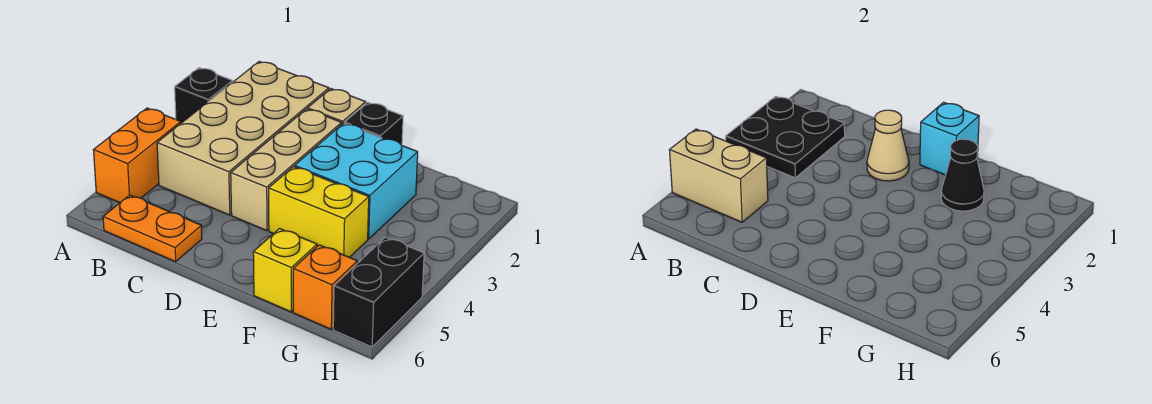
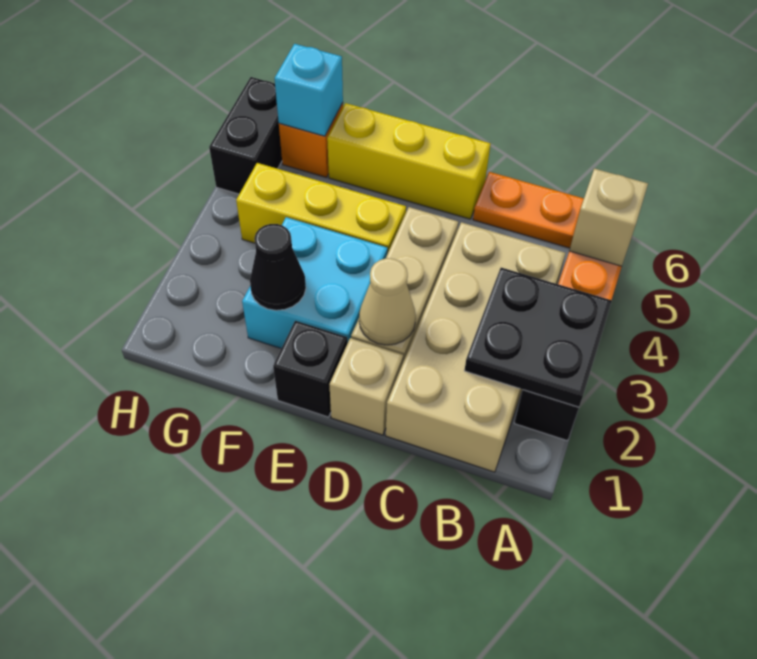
tan brick A5:B5 level 2 -> tan brick A5 level 2
cyan brick E1 level 2 -> cyan brick G6 level 2
yellow brick E4:F4 level 1 -> yellow brick E4:G4 level 1
yellow brick F6 level 1 -> yellow brick D6:F6 level 1

